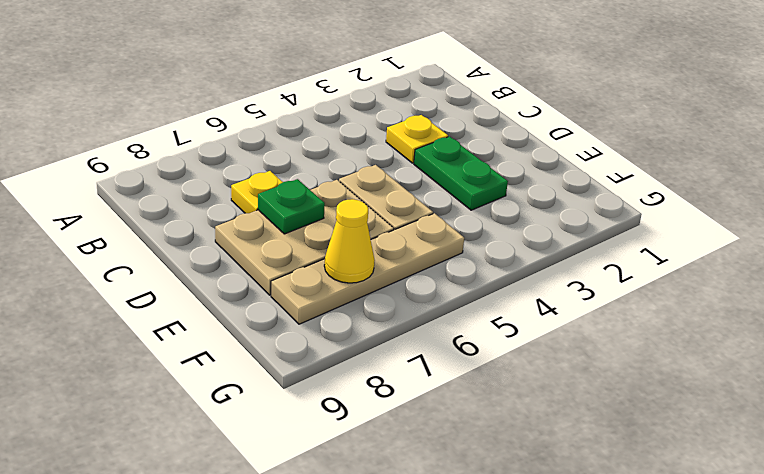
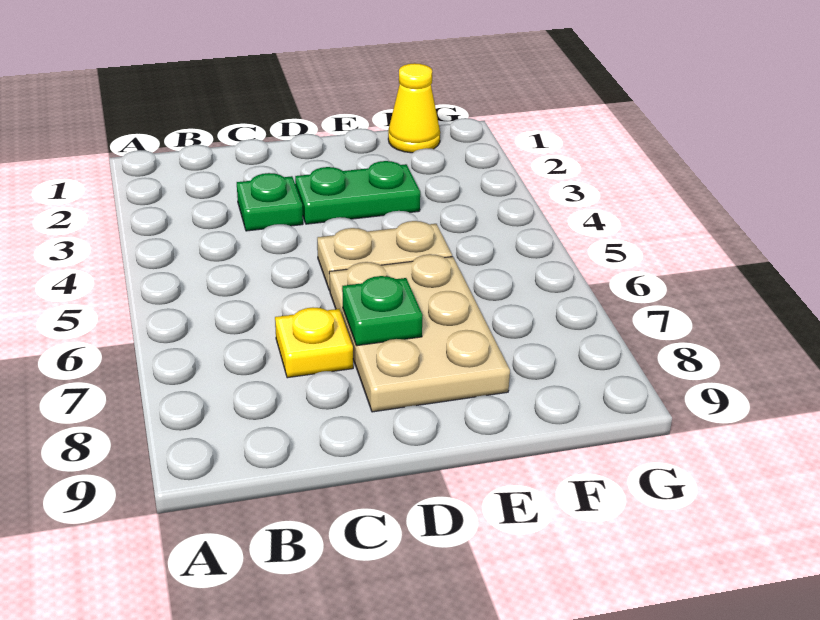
yellow plate C3 level 1 -> green plate C3 level 1
tan plate F5:F8 level 1 -> none
yellow cone F7 level 2 -> yellow cone F1 level 1

